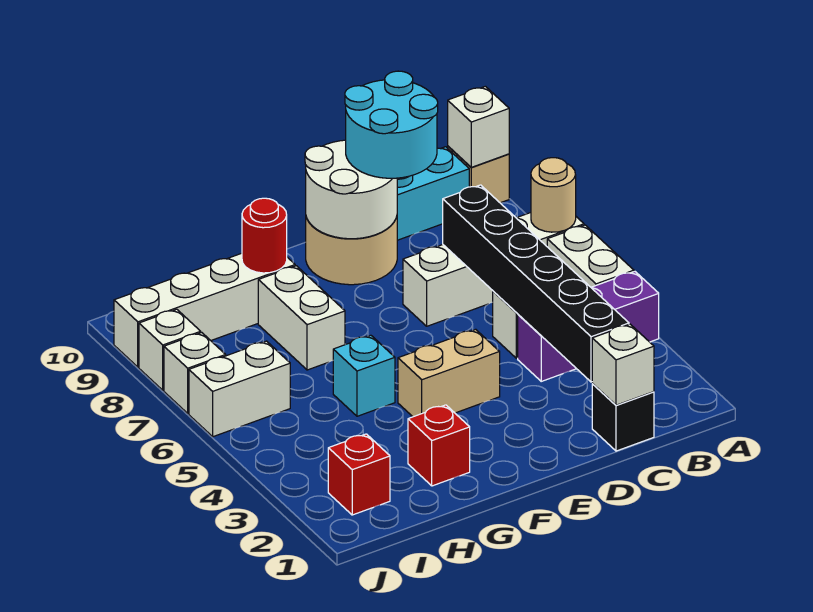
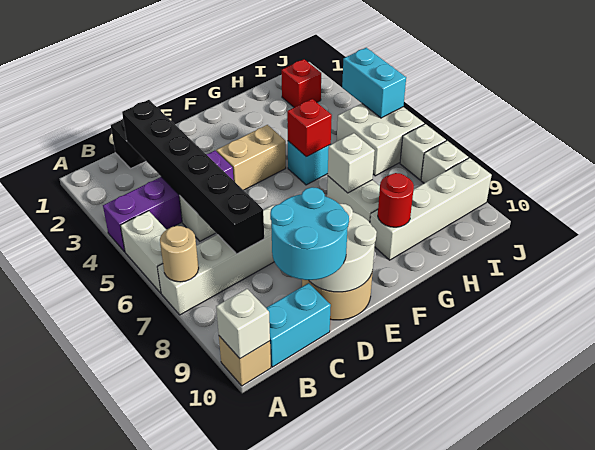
purple brick A4:C4 level 1 -> purple brick A4:D4 level 1
white brick C1 level 2 -> white brick G7 level 2
red brick G2 level 1 -> red brick G5 level 2
white brick I6:J6 level 1 -> white brick I5:J6 level 1
none -> cyan brick J4:J5 level 2

